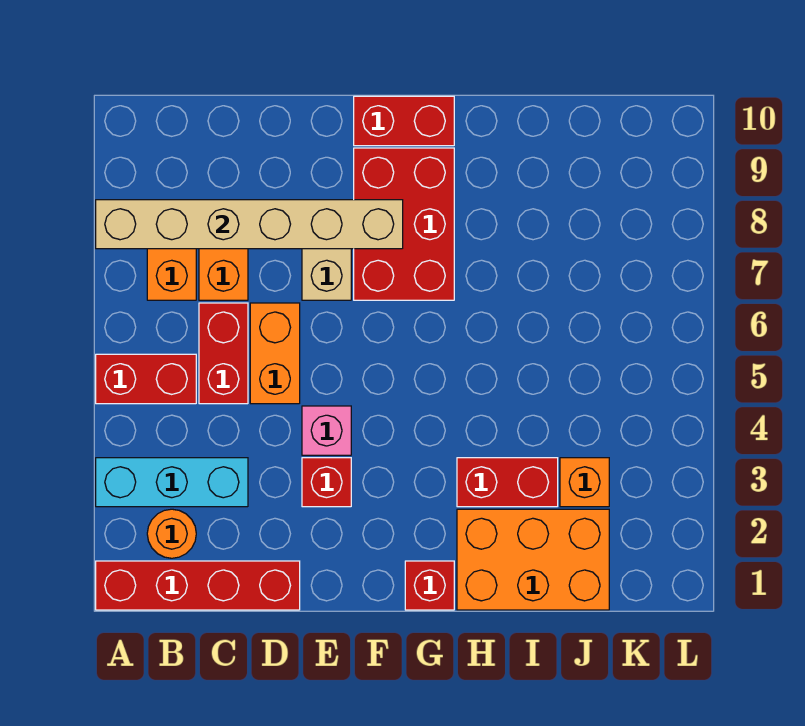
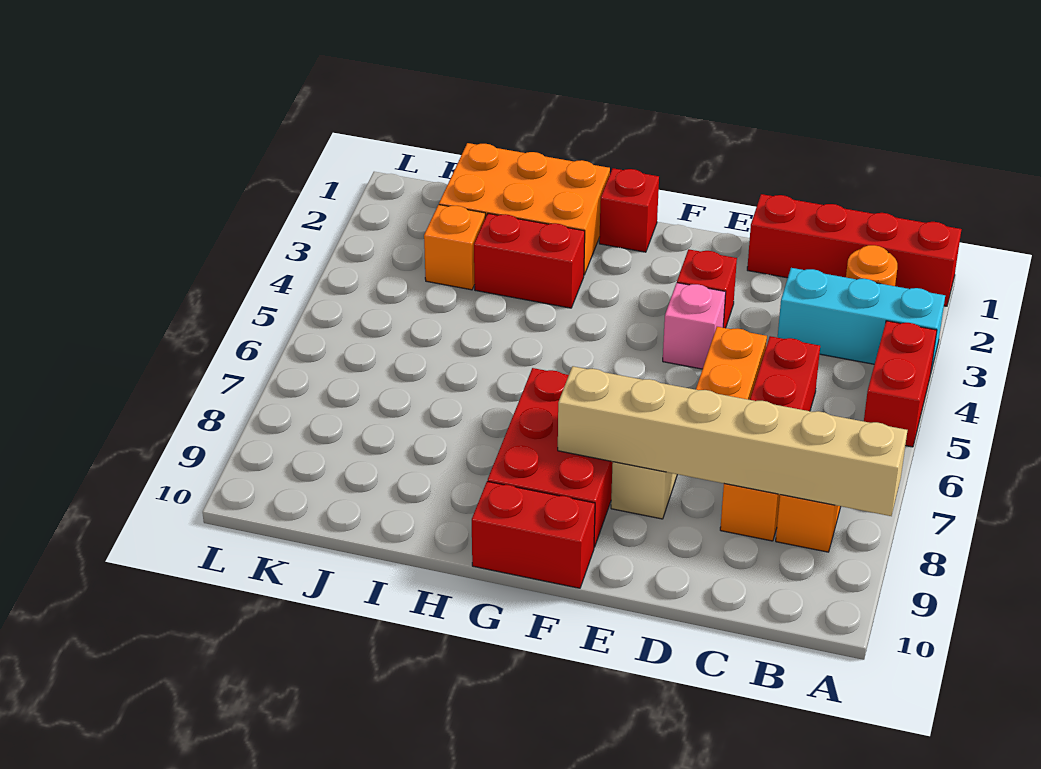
red brick A5:B5 level 1 -> red brick A4:A5 level 1

